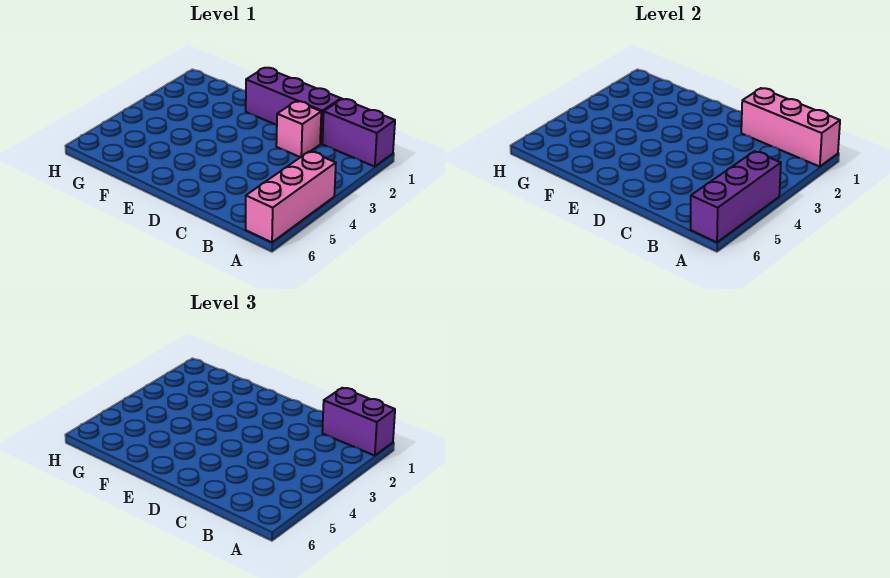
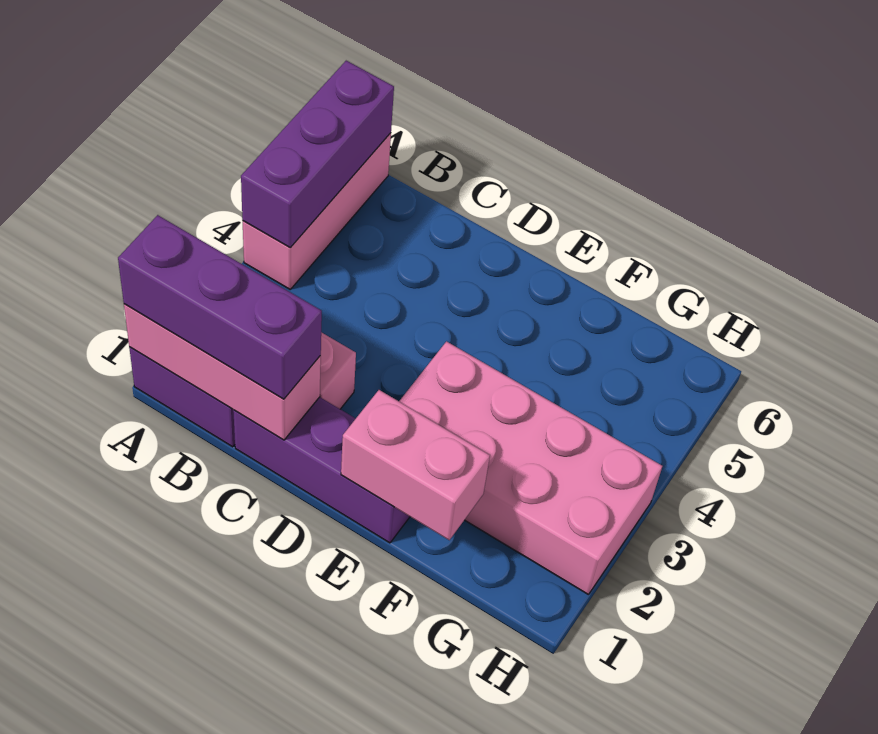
purple brick A1:B1 level 3 -> purple brick A1:C1 level 3
none -> pink brick E1:F1 level 2
none -> pink brick E2:H3 level 1

